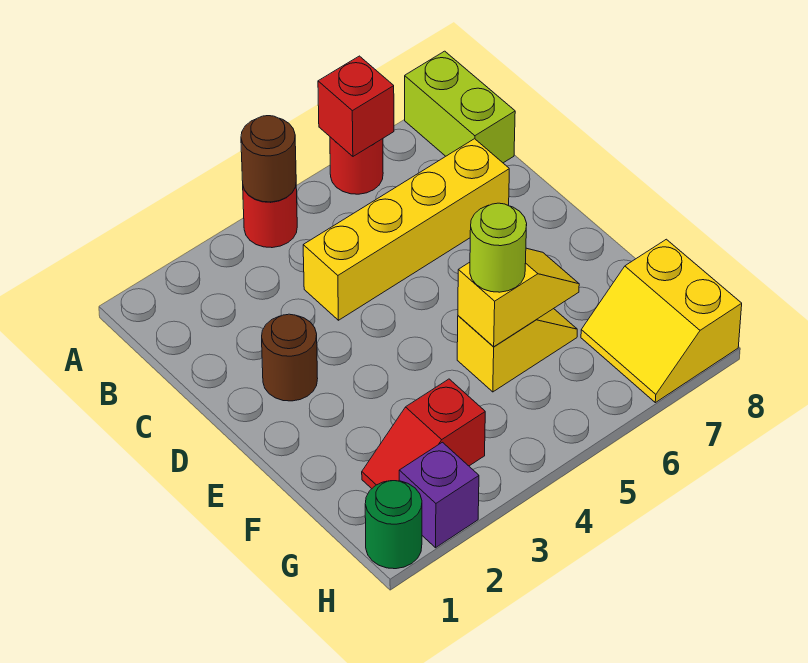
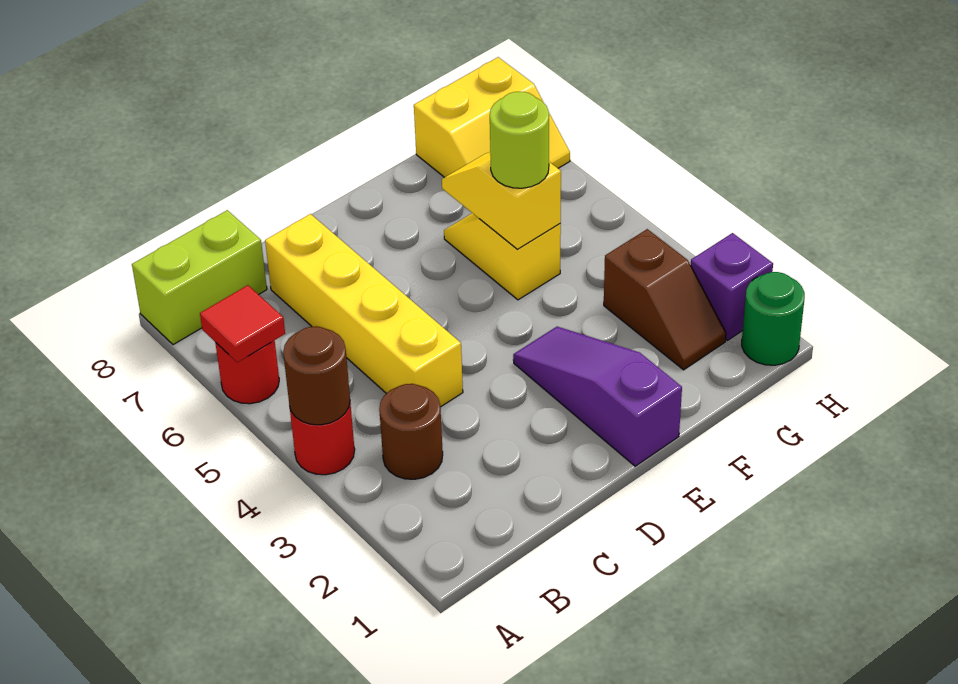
red brick A6 level 2 -> red tile A6 level 2
brown round brick D2 level 1 -> brown round brick B3 level 1
none -> purple slope E1:E3 level 1 top 1
red slope G2:G3 level 1 top 3 -> brown slope G2:G3 level 1 top 3

